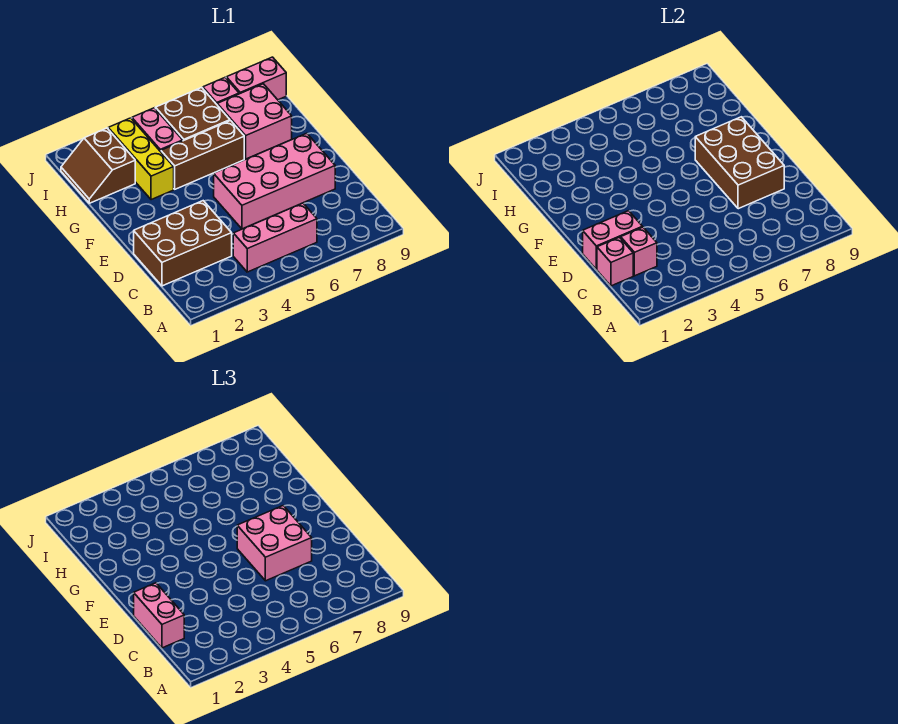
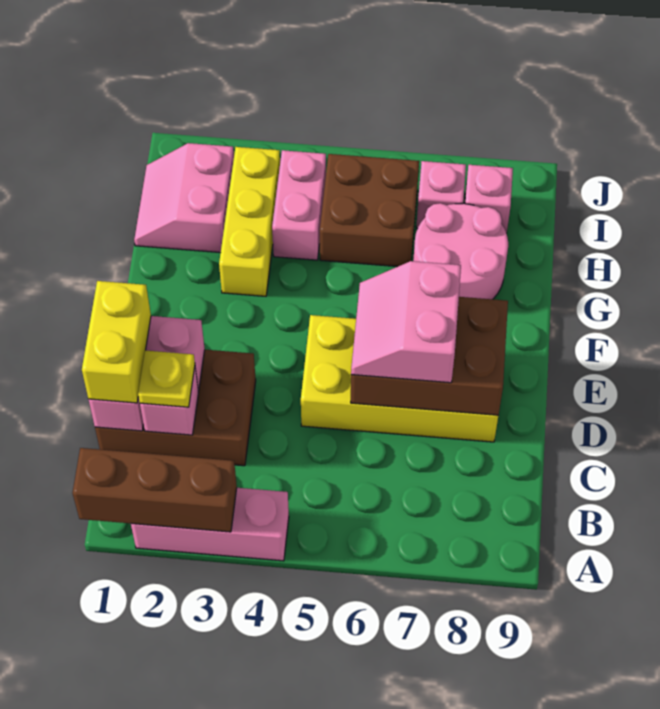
pink brick B4:B6 level 1 -> pink brick A2:A4 level 1
pink brick C1:D1 level 3 -> yellow brick C1:D1 level 3
none -> yellow plate C2 level 3
pink brick D5:E8 level 1 -> yellow brick D5:E8 level 1
pink brick D6:E7 level 3 -> pink slope D6:E7 level 3 top 7
brown brick D7:F8 level 2 -> brown brick D6:E8 level 2
brown brick G4:G6 level 1 -> brown brick A1:A3 level 2
pink brick G7:H8 level 1 -> pink round brick G7:H8 level 1
brown slope H1:I2 level 1 top 2 -> pink slope H1:I2 level 1 top 2
pink brick I8:I9 level 1 -> pink brick I8 level 1

